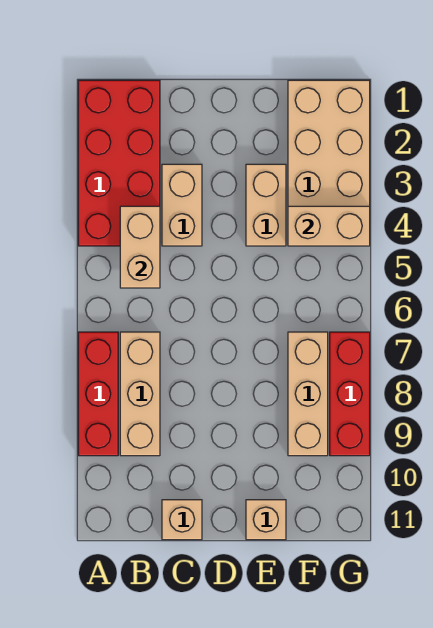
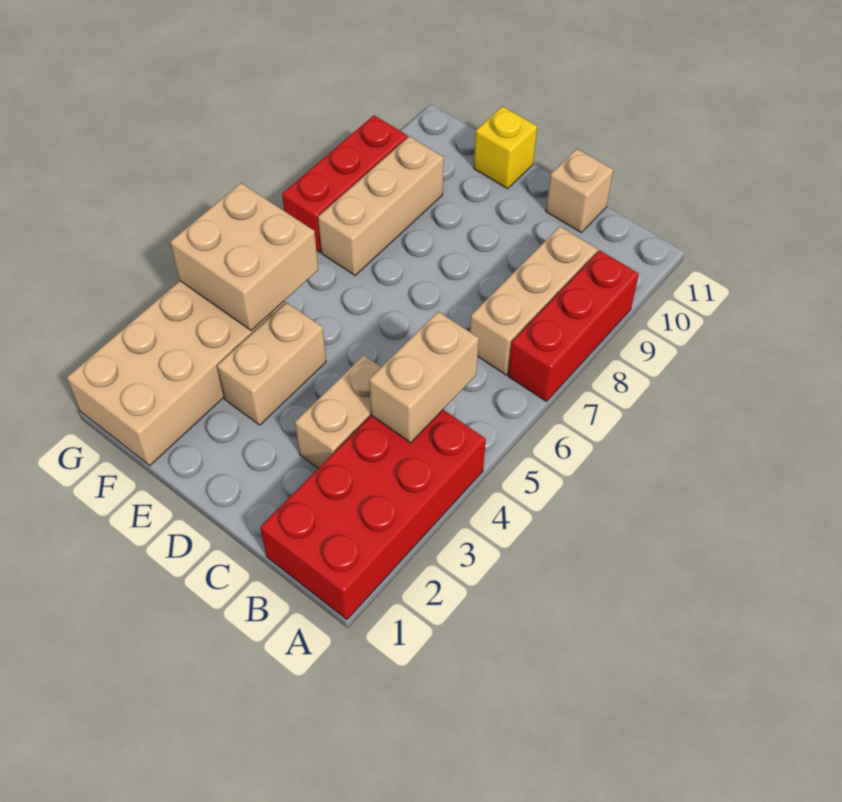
tan brick E11 level 1 -> yellow brick E11 level 1
tan brick F4:G4 level 2 -> tan brick F4:G5 level 2

